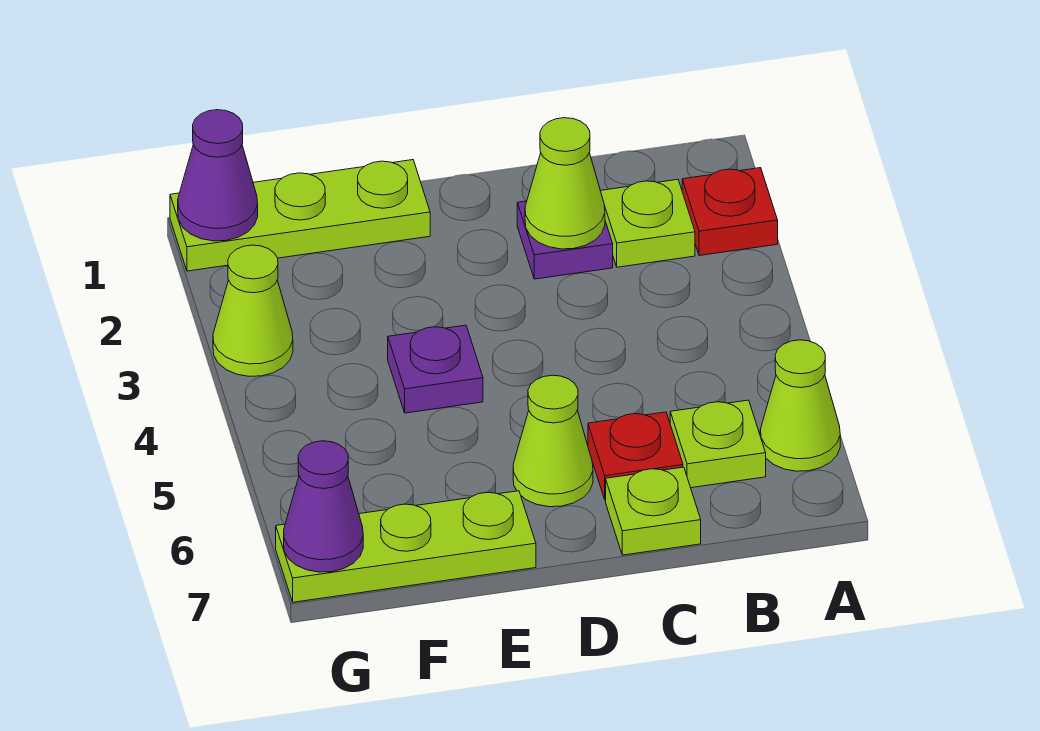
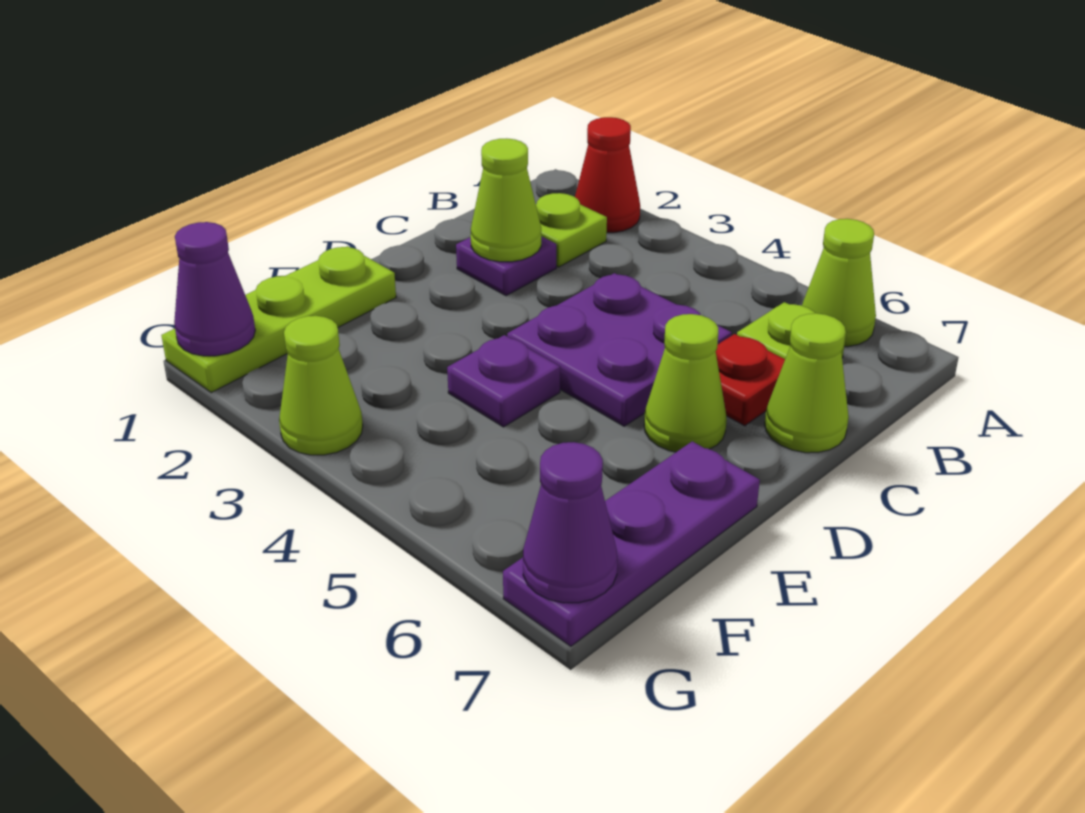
red plate A2 level 1 -> red cone A2 level 1
none -> purple plate C4:D5 level 1
lime plate C7 level 1 -> lime cone C7 level 1
lime plate E7:G7 level 1 -> purple plate E7:G7 level 1

